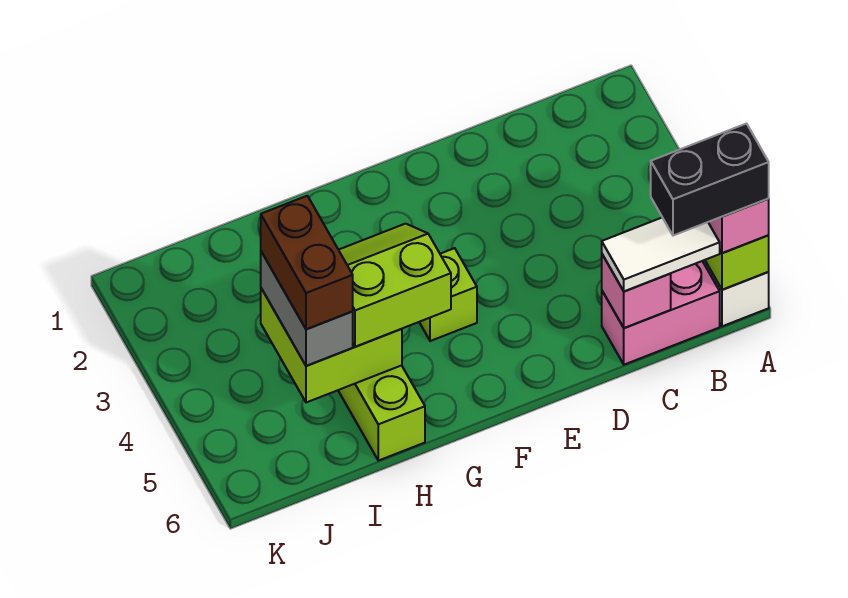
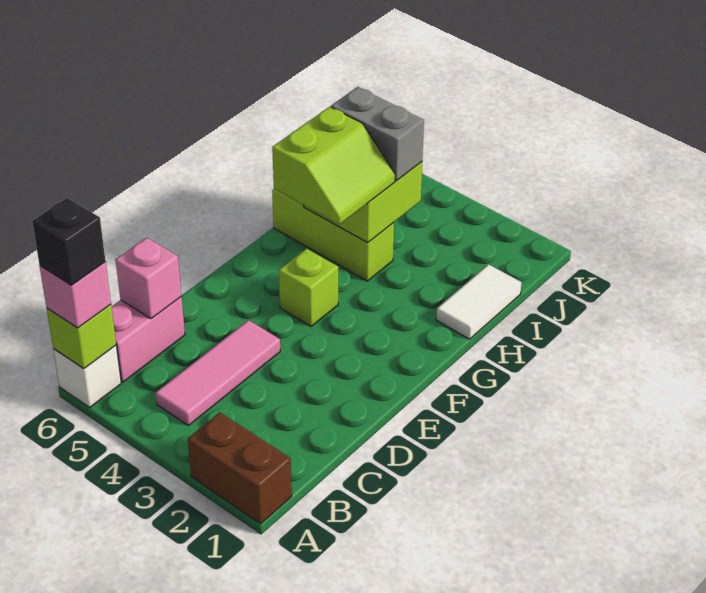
black brick A6:B6 level 4 -> black brick A6 level 4
none -> pink tile B4:D4 level 1
white tile B6:C6 level 3 -> white tile H1:I1 level 1
brown brick I4:I5 level 4 -> brown brick A1:A2 level 1

